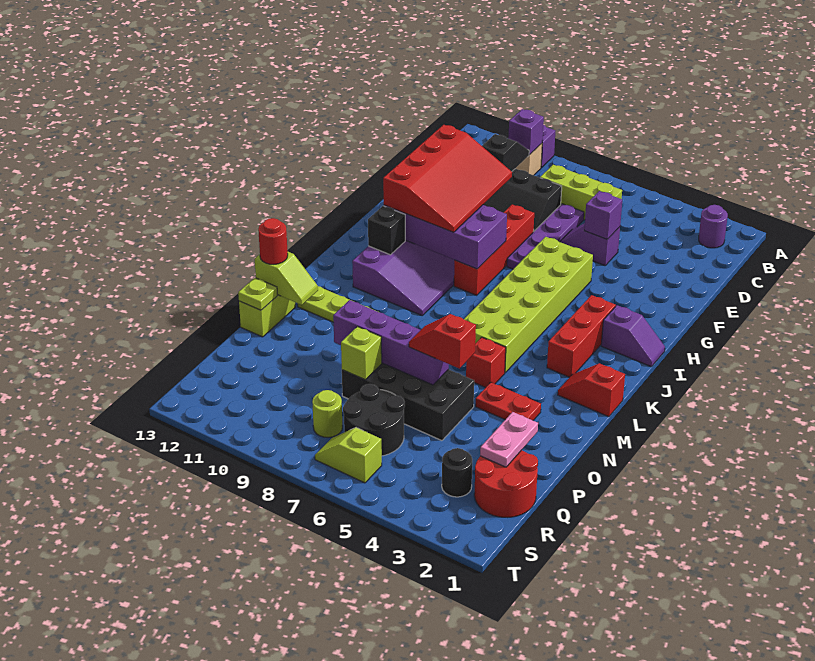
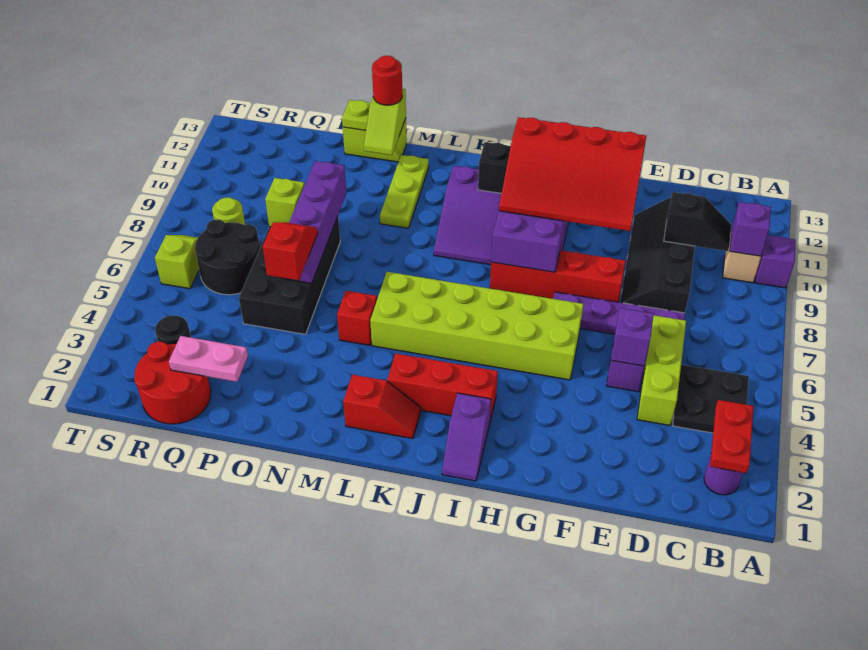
none -> black plate B4:C5 level 1
lime brick C6:C8 level 1 -> lime brick D4:D6 level 1
red slope L1:L2 level 1 top 1 -> red slope K2:L2 level 1 top L
red plate N3:N4 level 1 -> red plate B2:B3 level 2

